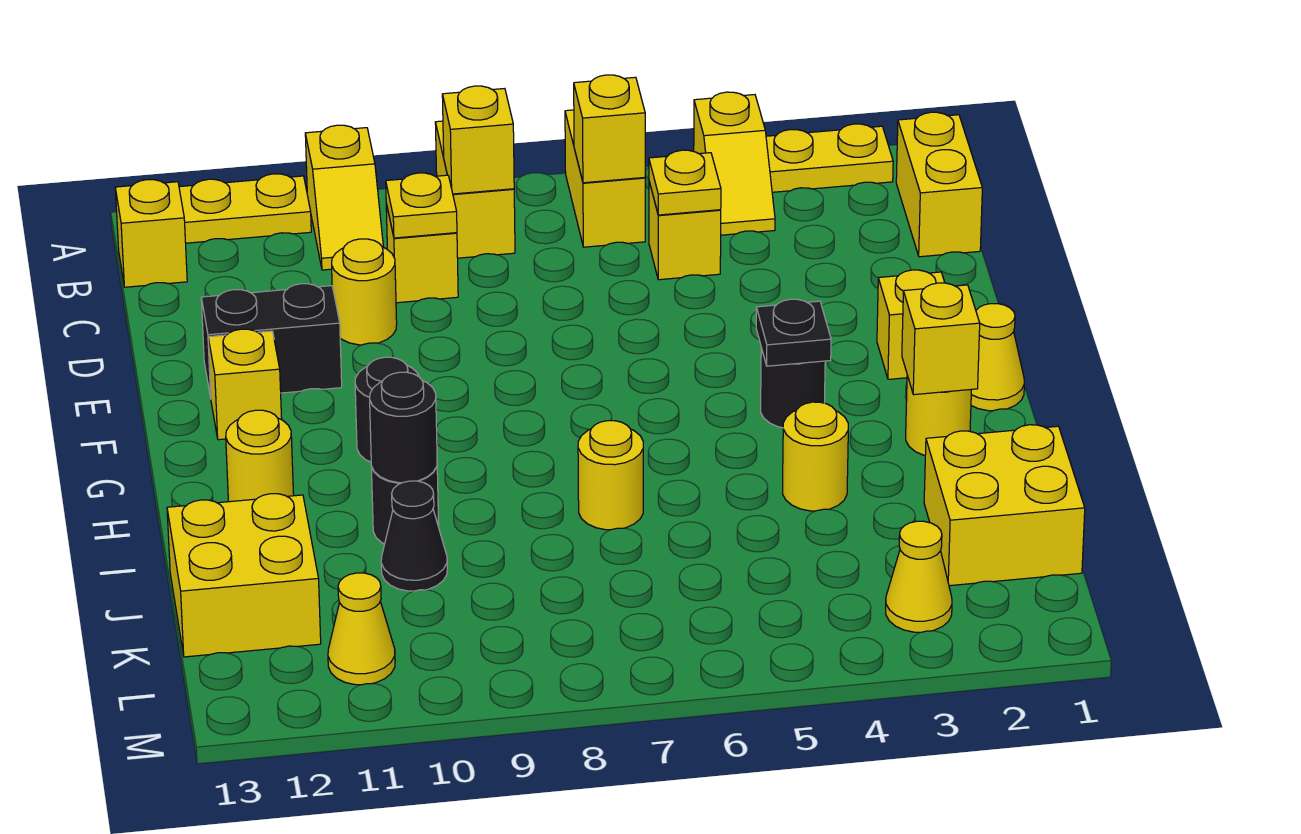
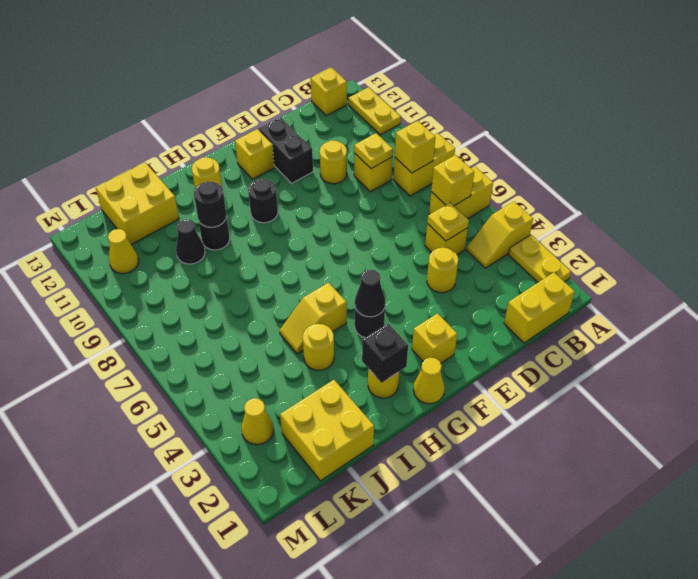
yellow slope A10:B10 level 1 top A -> yellow slope H5:I5 level 1 top H
black plate G4 level 2 -> black cone G4 level 2
yellow brick H2 level 2 -> black brick H2 level 2
yellow round brick I7 level 1 -> yellow round brick D4 level 1

